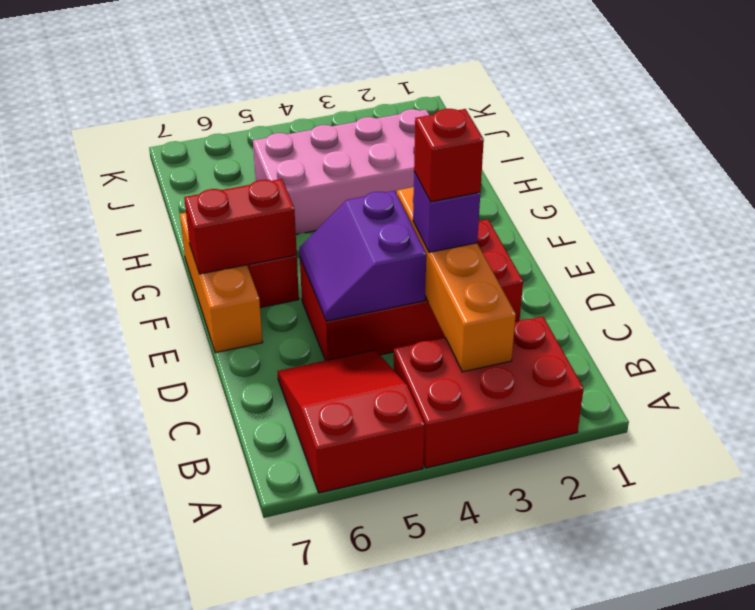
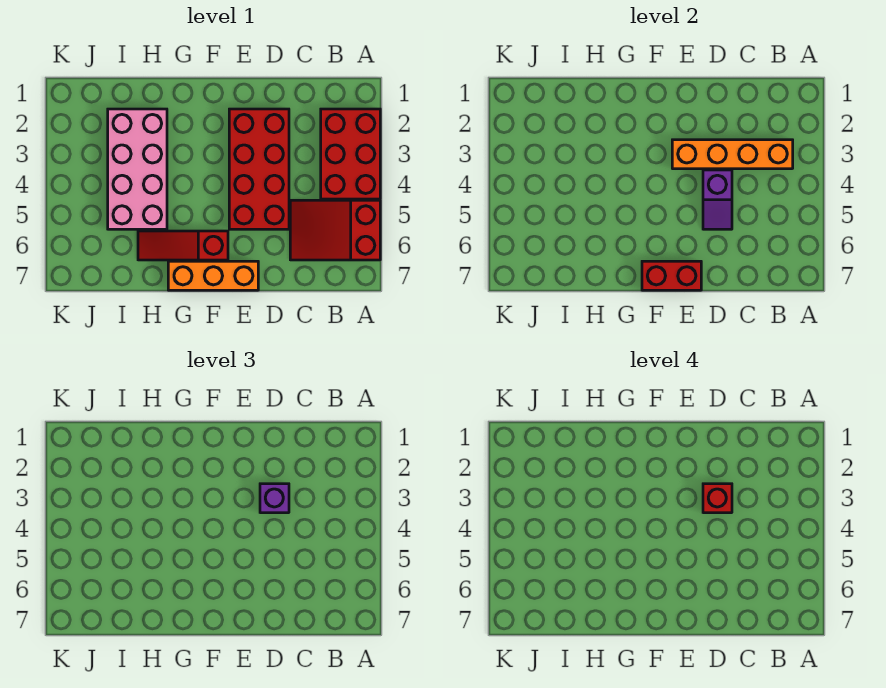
purple slope D4:E5 level 2 top 4 -> purple slope D4:D5 level 2 top 4
red brick F6:F7 level 2 -> red brick E7:F7 level 2

